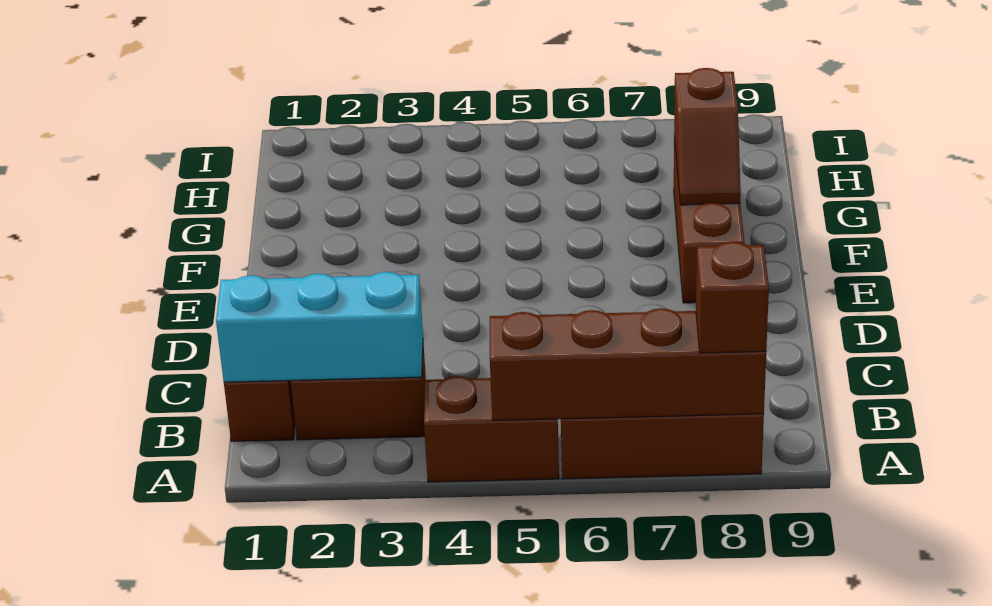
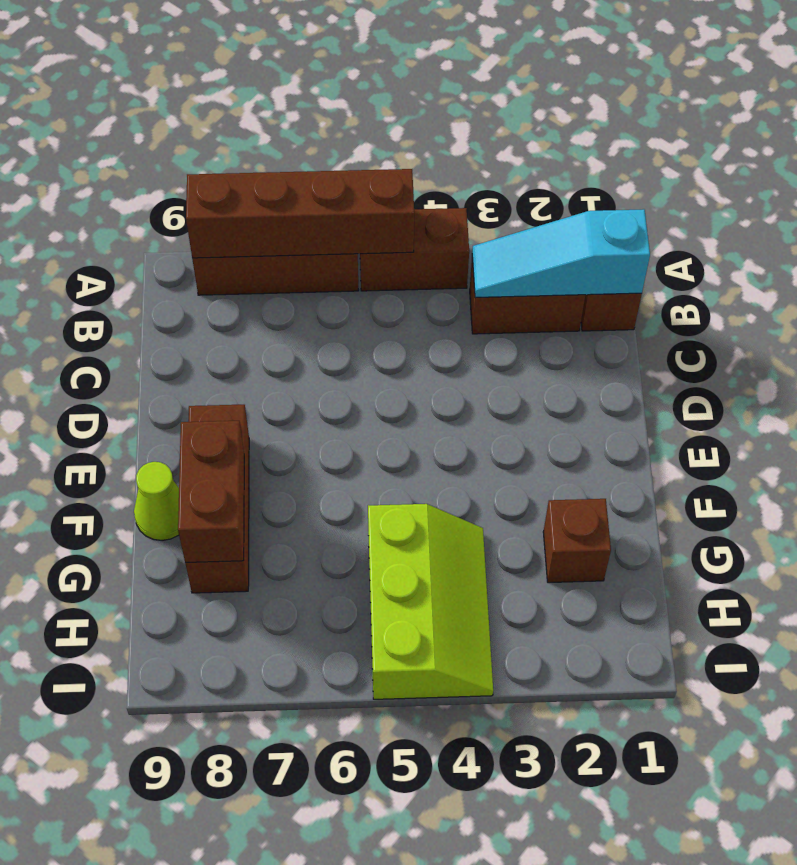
brown brick A8 level 3 -> brown brick G2 level 1
cyan brick B1:B3 level 2 -> cyan slope B1:B3 level 2 top 1
brown slope F8:G8 level 2 top G -> brown brick F8:G8 level 2
none -> lime cone F9 level 1
none -> lime slope G4:I5 level 1 top 5

